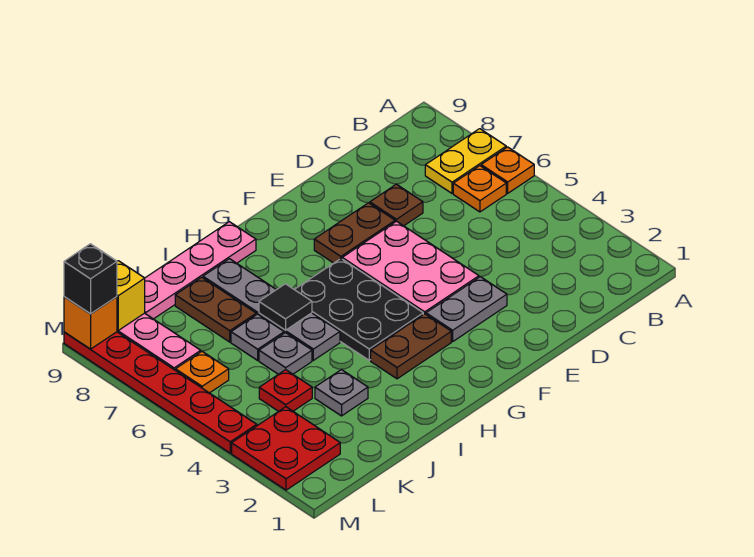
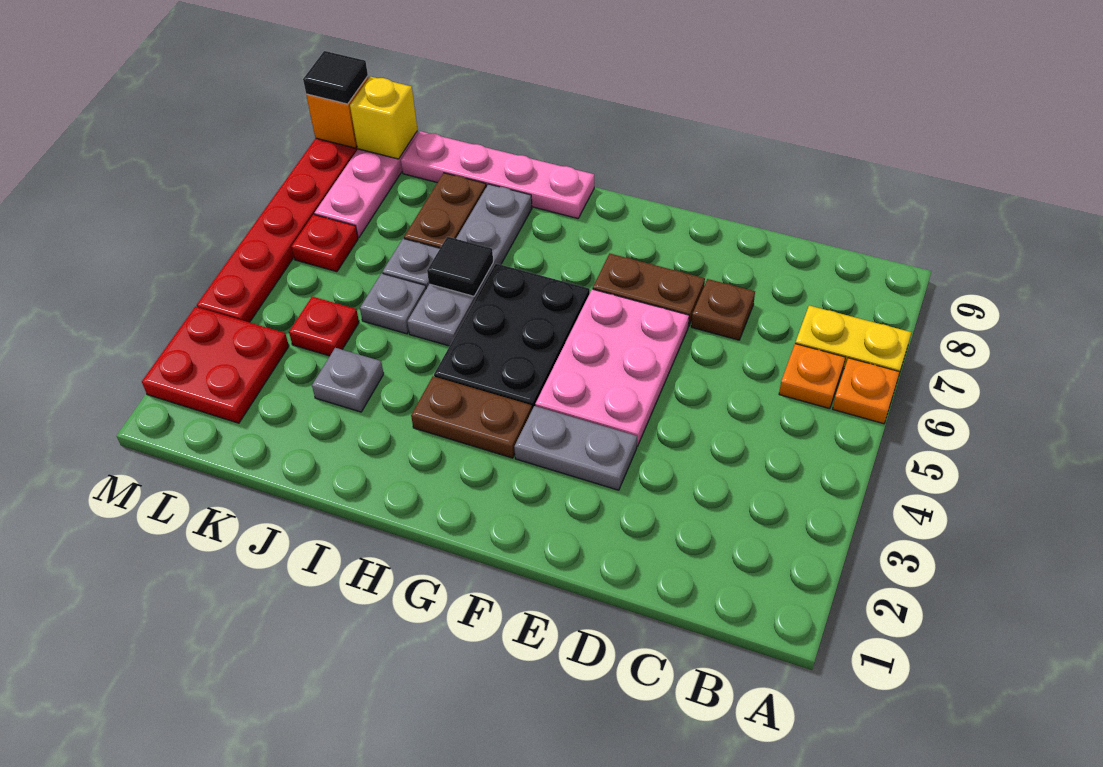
orange plate L6 level 1 -> red plate L6 level 1
black brick M9 level 3 -> black tile M9 level 3

